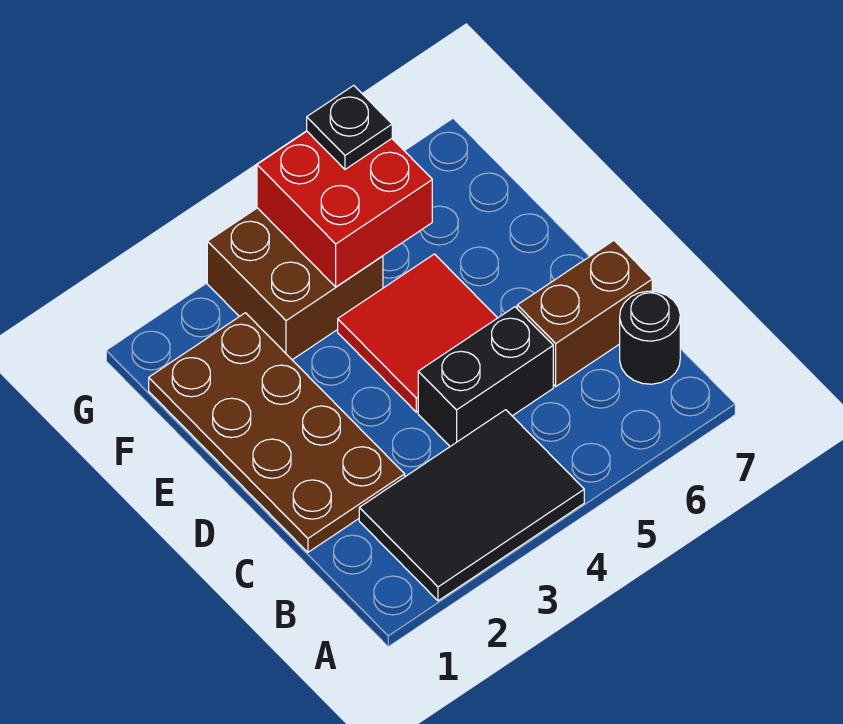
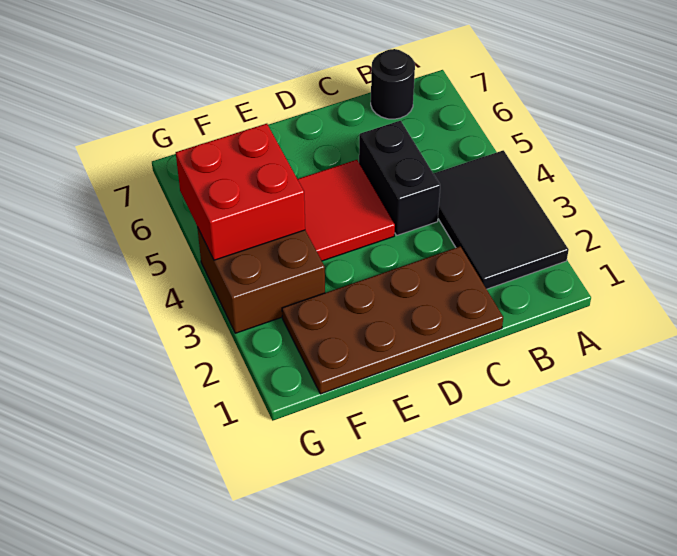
brown brick C6:C7 level 1 -> none
black plate G5 level 3 -> none

